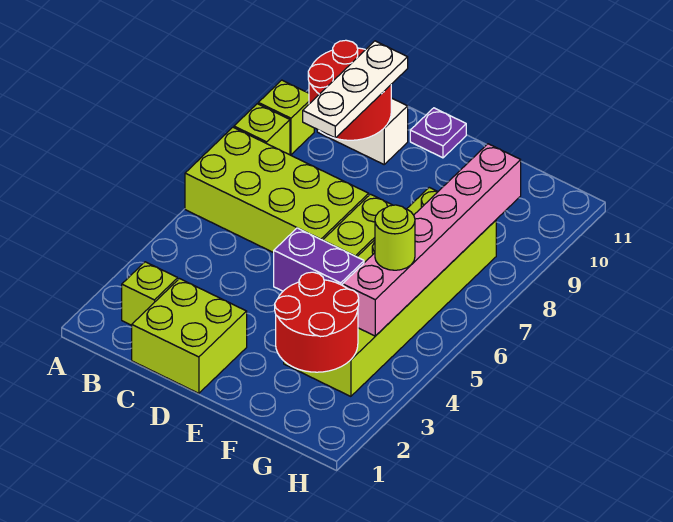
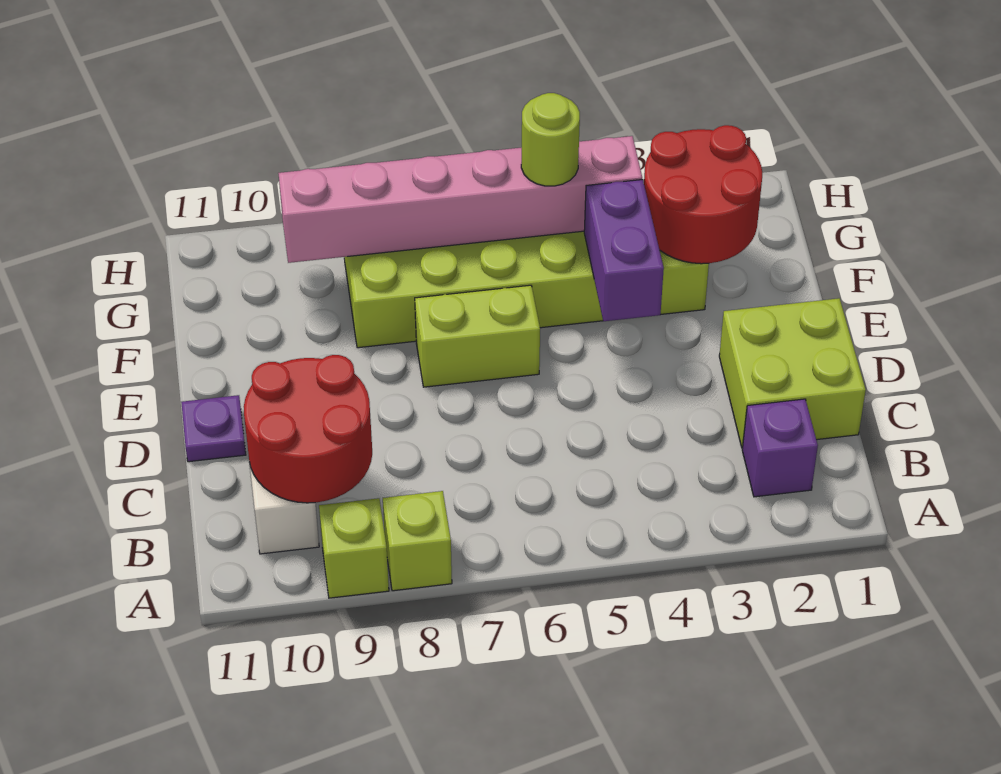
lime brick A6:D7 level 1 -> none
lime brick B2 level 1 -> purple brick B2 level 1
white plate C8:C10 level 3 -> none

